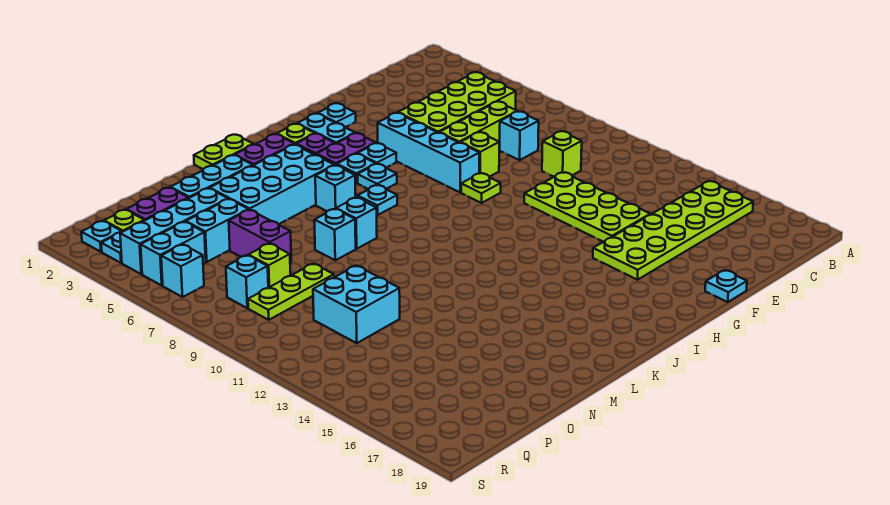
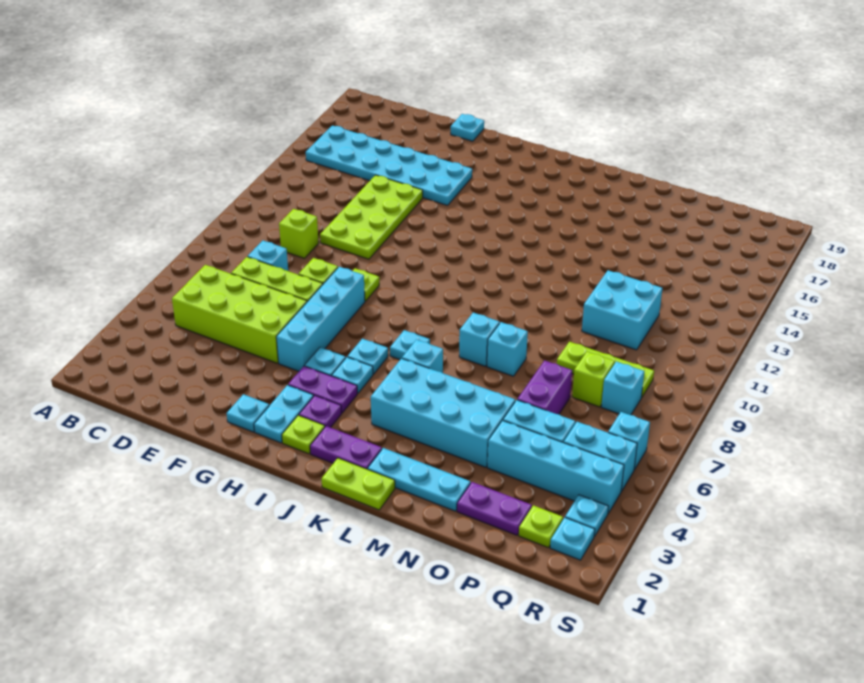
lime plate B15:G16 level 1 -> cyan plate B15:G16 level 1

